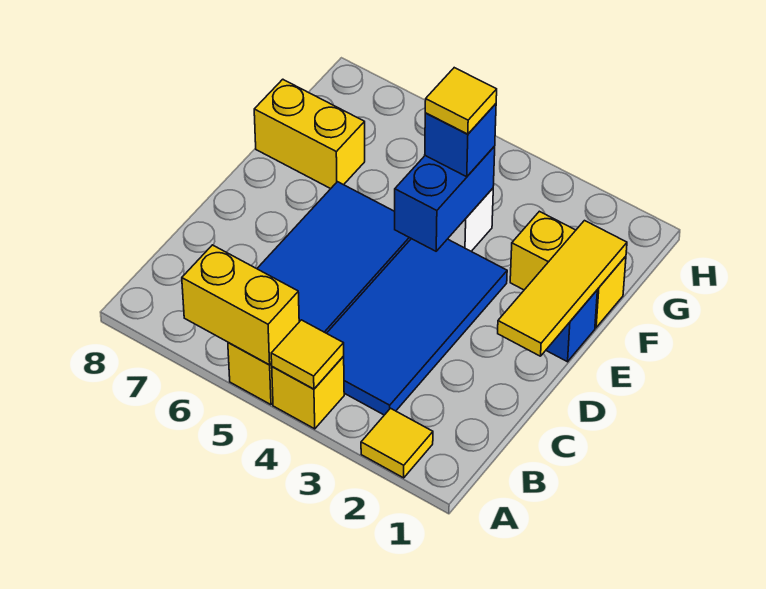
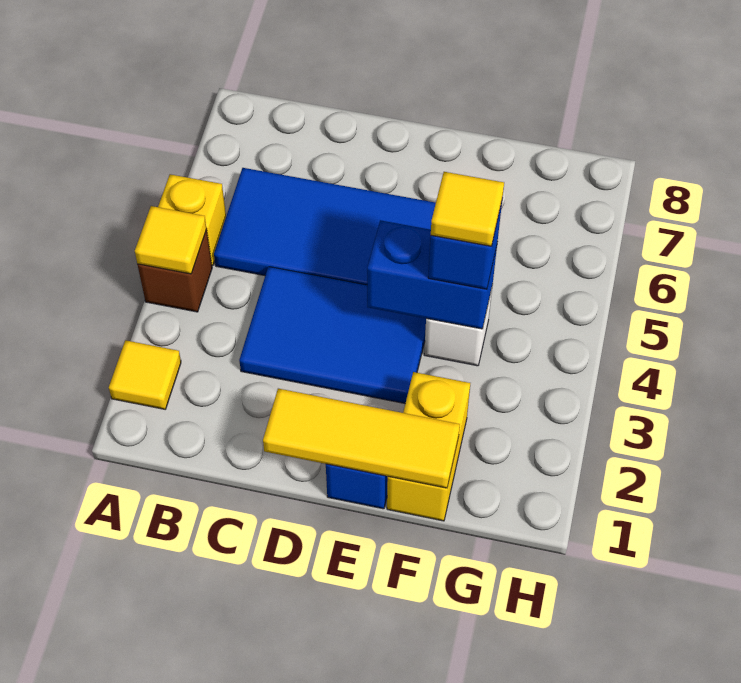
yellow brick A4 level 1 -> brown brick A4 level 1
yellow brick A5:A6 level 2 -> none
blue tile B3:E4 level 1 -> blue tile C3:E4 level 1
yellow brick F7:F8 level 1 -> none

